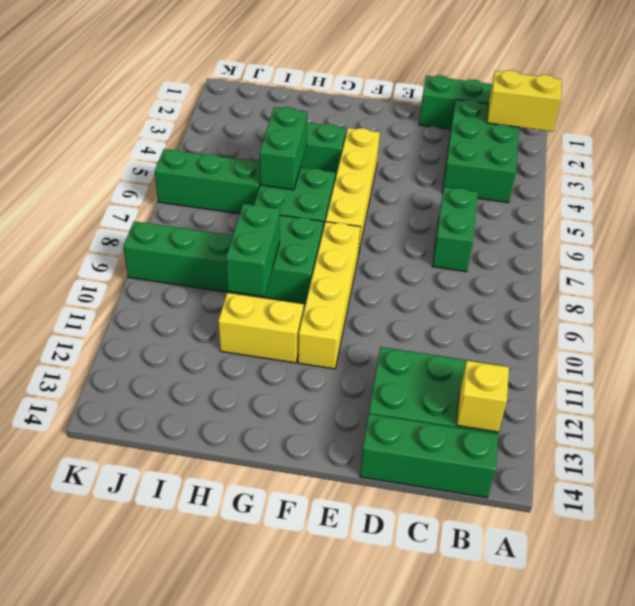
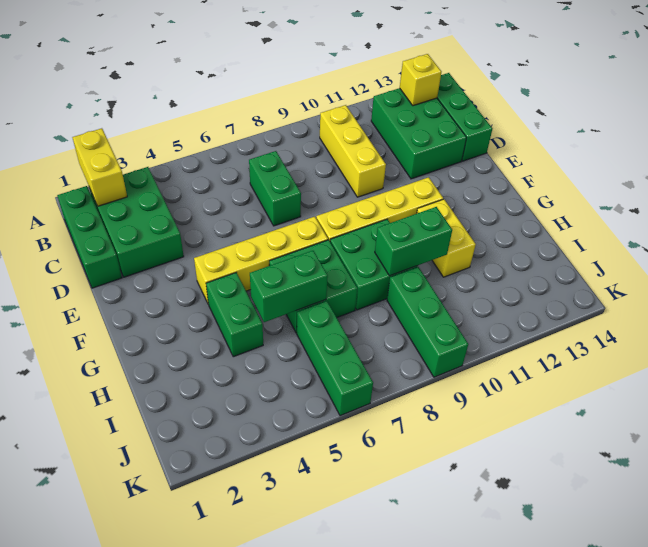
green brick B2:C4 level 1 -> green brick B2:D3 level 1
none -> yellow brick B10:D10 level 1
green brick C6:C7 level 1 -> green brick C7:D7 level 1

